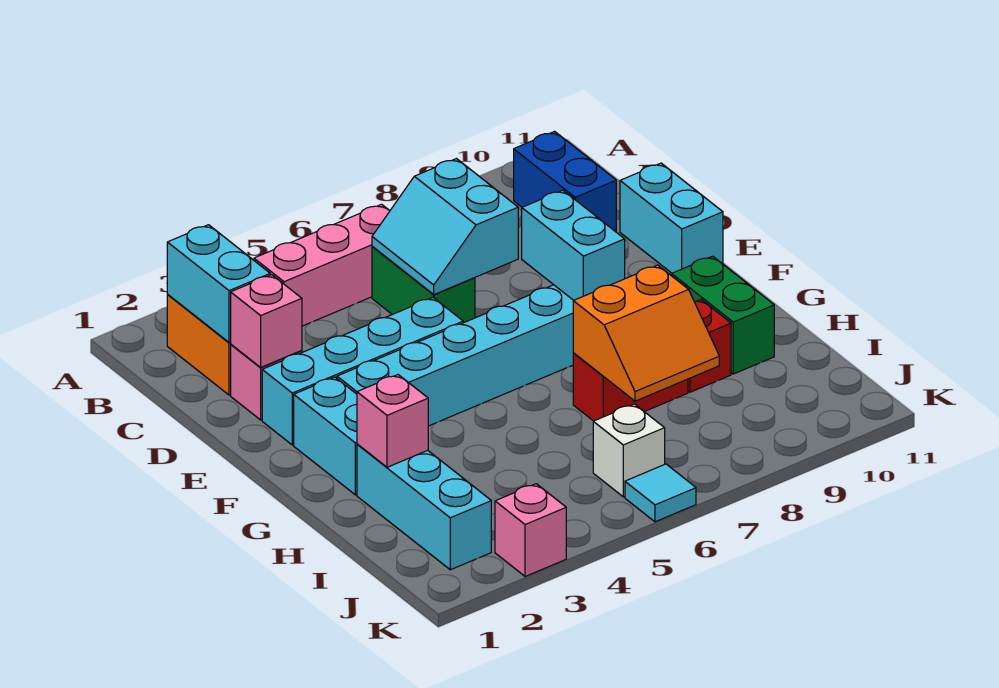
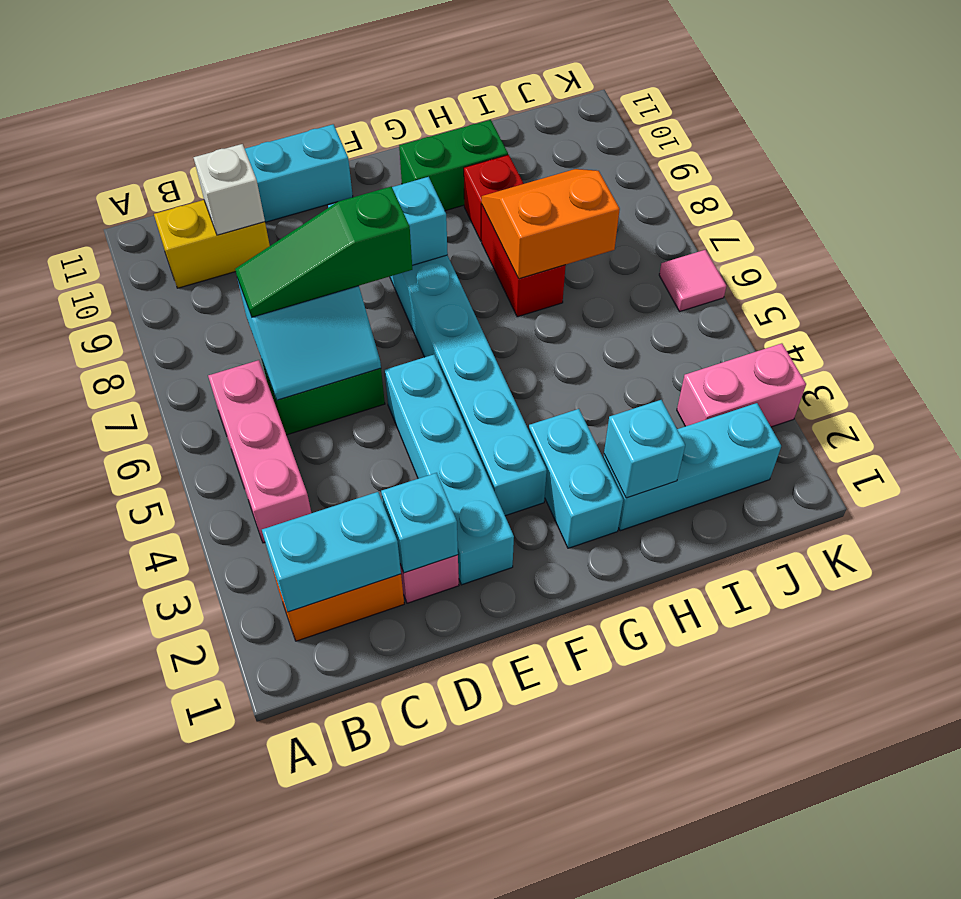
blue brick B10:C10 level 1 -> yellow brick B10:C10 level 1
none -> green slope C7:E7 level 3 top E
pink brick D2 level 2 -> cyan brick D2 level 2
cyan brick F2:G2 level 1 -> cyan brick G2:G3 level 1
pink brick H2 level 2 -> cyan brick H2 level 2
orange slope H7:I8 level 2 top H -> orange slope H7:I8 level 2 top 7
white brick J6 level 1 -> white brick C10 level 2
pink brick K3 level 1 -> pink brick J3:K3 level 1
cyan tile K6 level 1 -> pink tile K6 level 1

